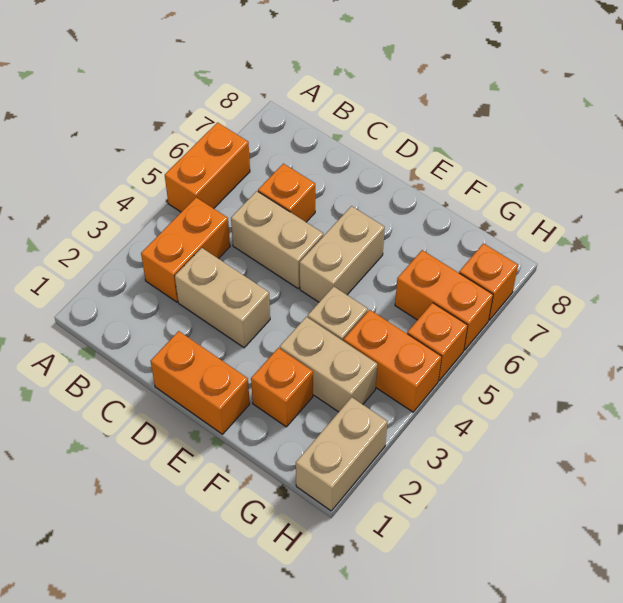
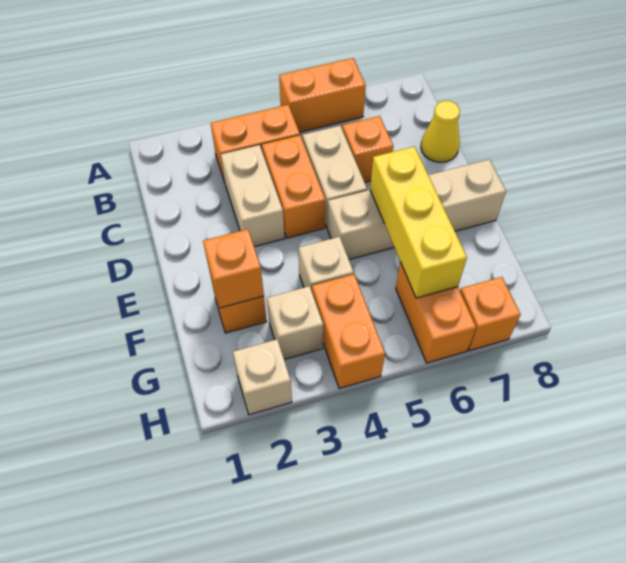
none -> yellow cone C8 level 1
orange brick D1:E1 level 1 -> orange brick C4:D4 level 1
tan brick E5:E6 level 1 -> tan brick E5:E8 level 1
none -> yellow brick E6:G6 level 2
tan brick F3:G3 level 1 -> tan brick G3 level 1
tan brick H1:H2 level 1 -> tan brick H2 level 1
orange brick H5 level 1 -> orange brick F2 level 2

